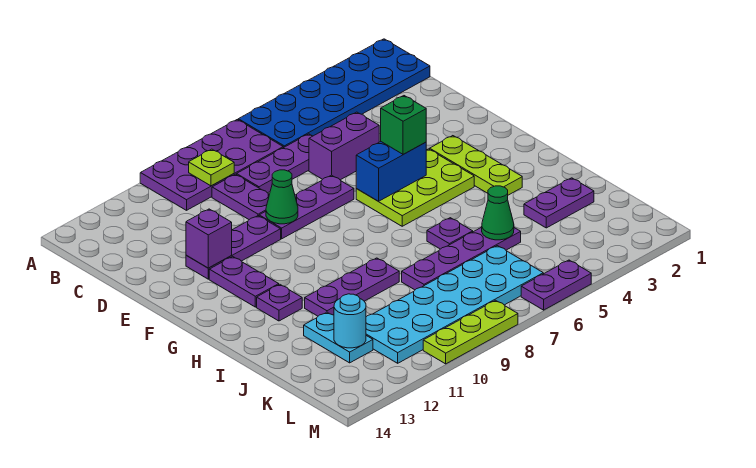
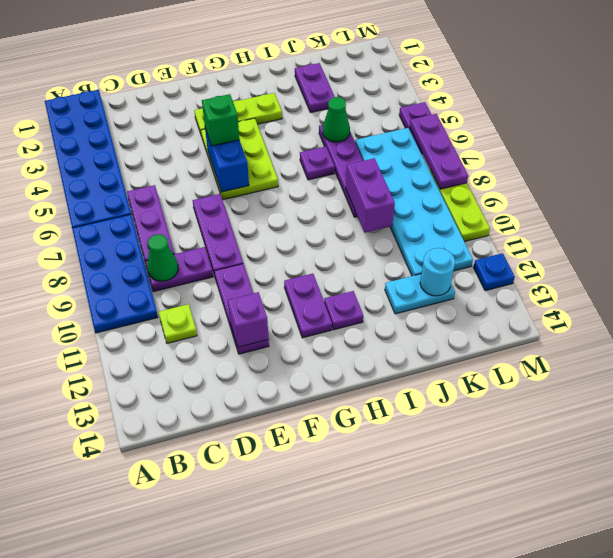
purple plate A7:B10 level 1 -> blue plate A7:B10 level 1
lime plate B9 level 2 -> lime plate C11 level 1
purple brick D5:D6 level 1 -> purple brick J8:J9 level 2
green cone E9 level 2 -> green cone C9 level 2
purple plate F12:G12 level 1 -> purple plate G11:G12 level 1
purple plate I9:I11 level 1 -> purple plate M6:M8 level 2
none -> blue plate M12 level 1

